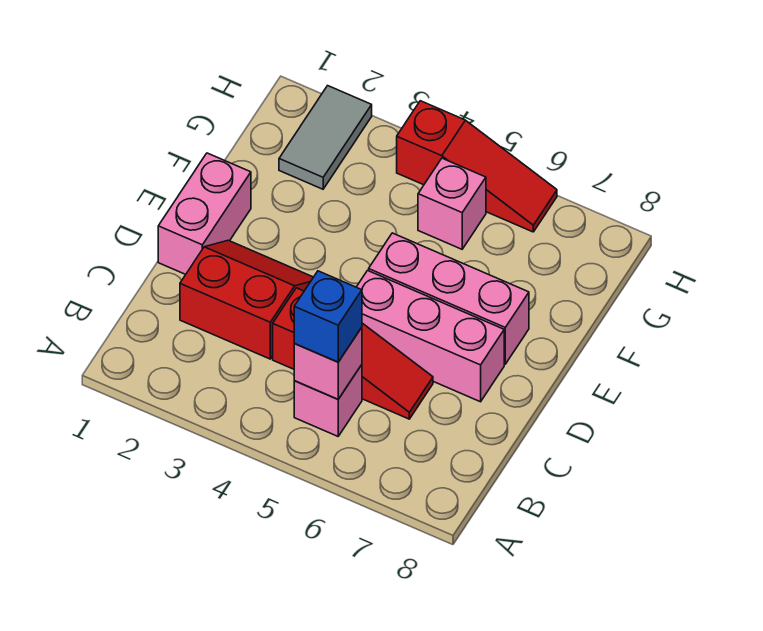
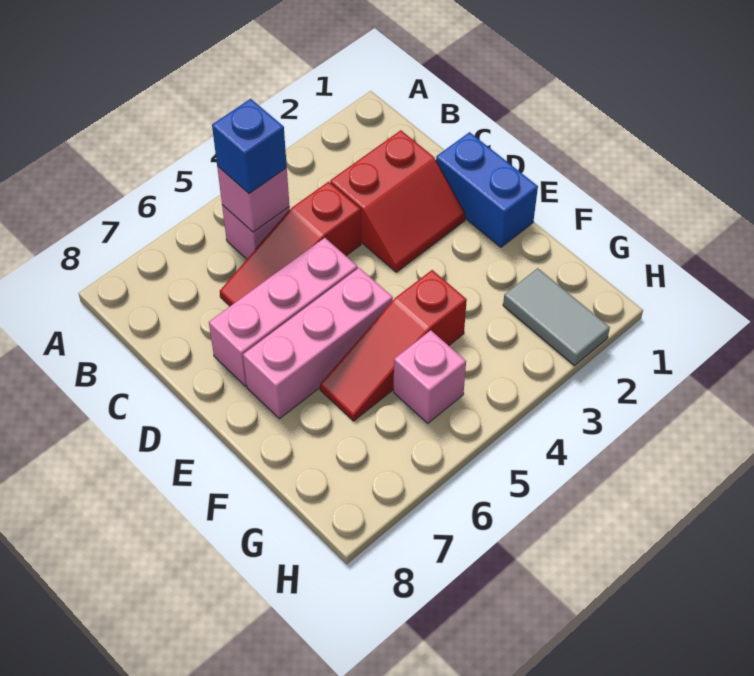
pink brick D1:E1 level 1 -> blue brick D1:E1 level 1
red slope H4:H6 level 1 top 4 -> red slope F4:F6 level 1 top 4

